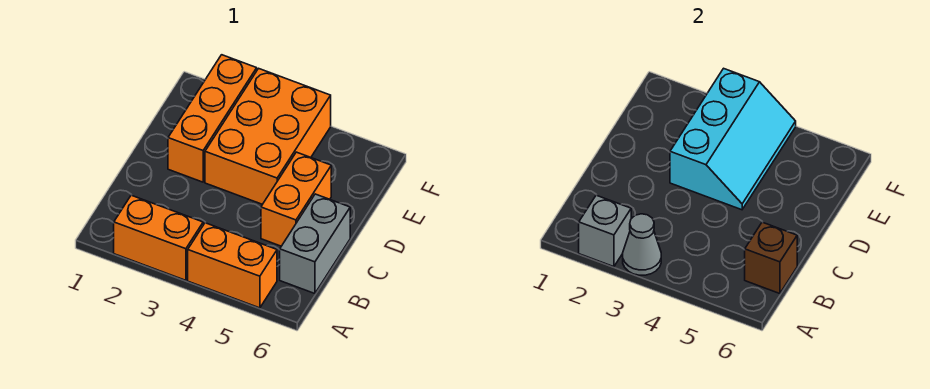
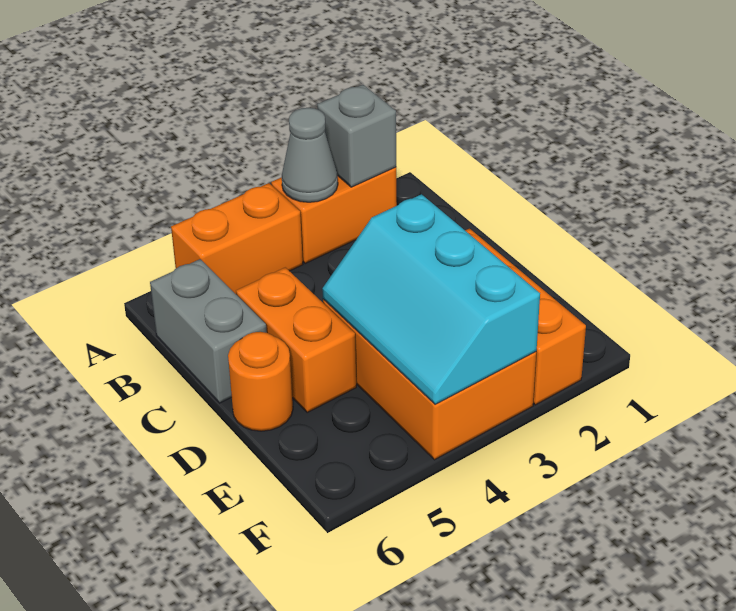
brown brick B6 level 2 -> none
none -> orange round brick D6 level 1

